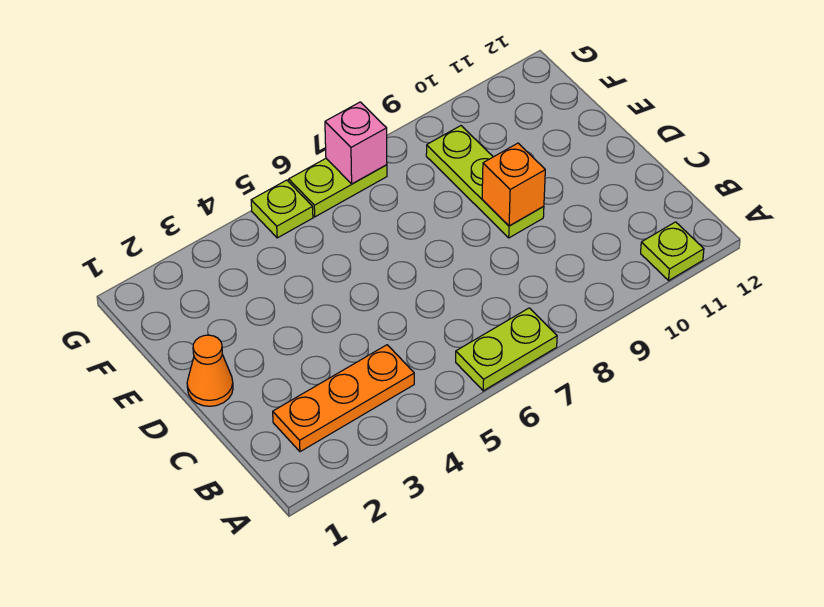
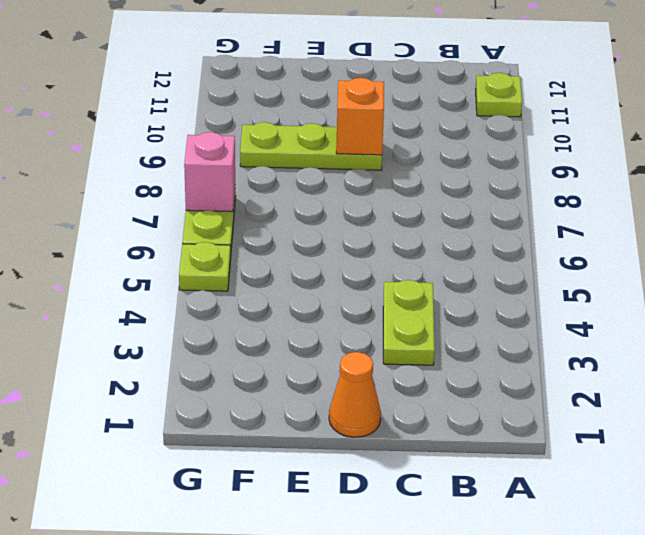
lime plate A6:A7 level 1 -> lime plate C3:C4 level 1
orange plate B2:B4 level 1 -> none

